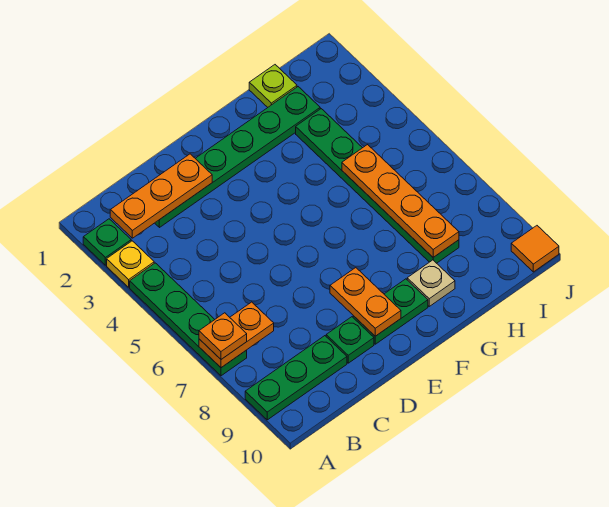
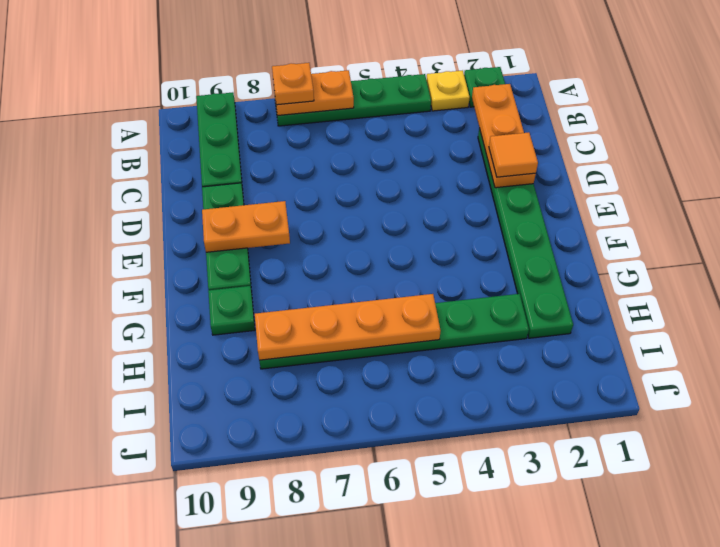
orange plate A7:B7 level 2 -> orange plate A6:A7 level 2
tan plate G9 level 1 -> green plate G9 level 1
lime plate H1 level 1 -> none
orange tile J10 level 1 -> orange tile D2 level 3

